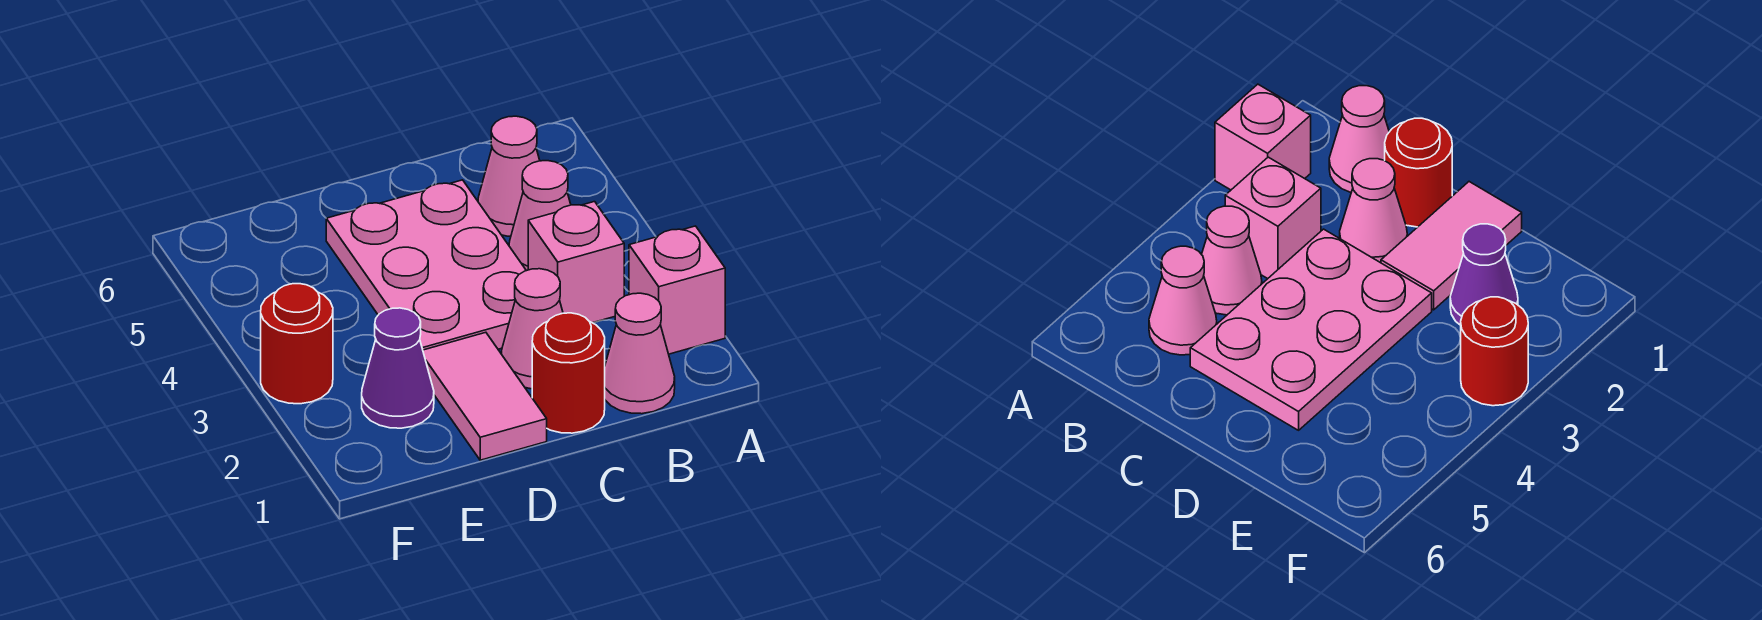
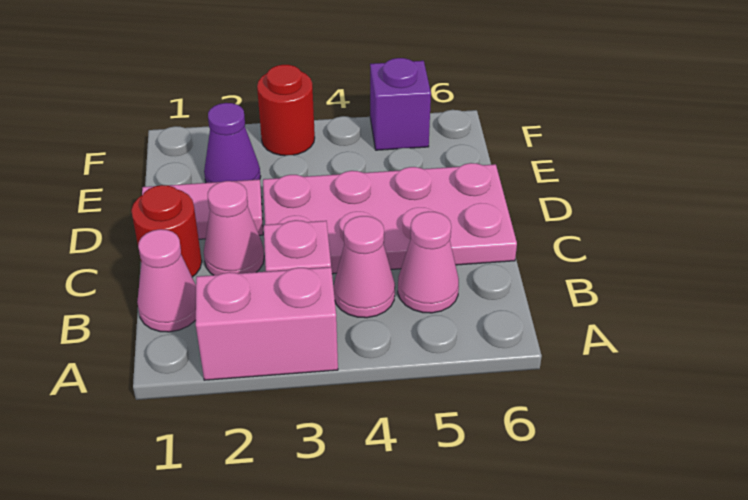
pink brick A2 level 1 -> pink brick A2:A3 level 1
pink plate C3:D5 level 1 -> pink plate C3:D6 level 1
none -> purple brick F5 level 1

